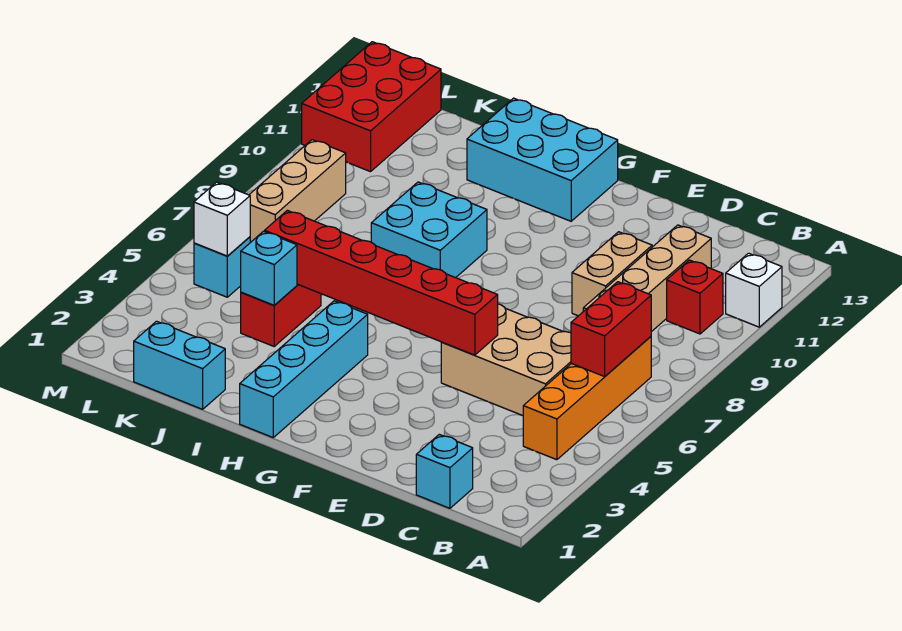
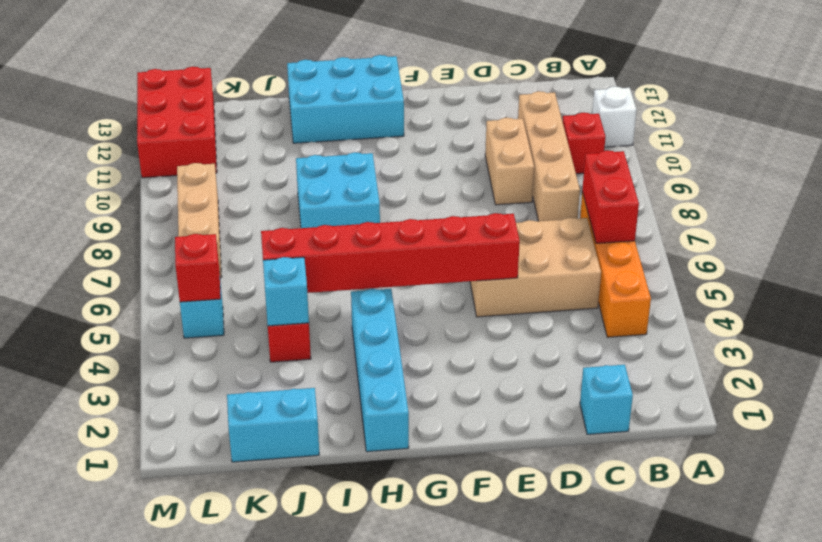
white brick L5 level 2 -> red brick L5 level 2

